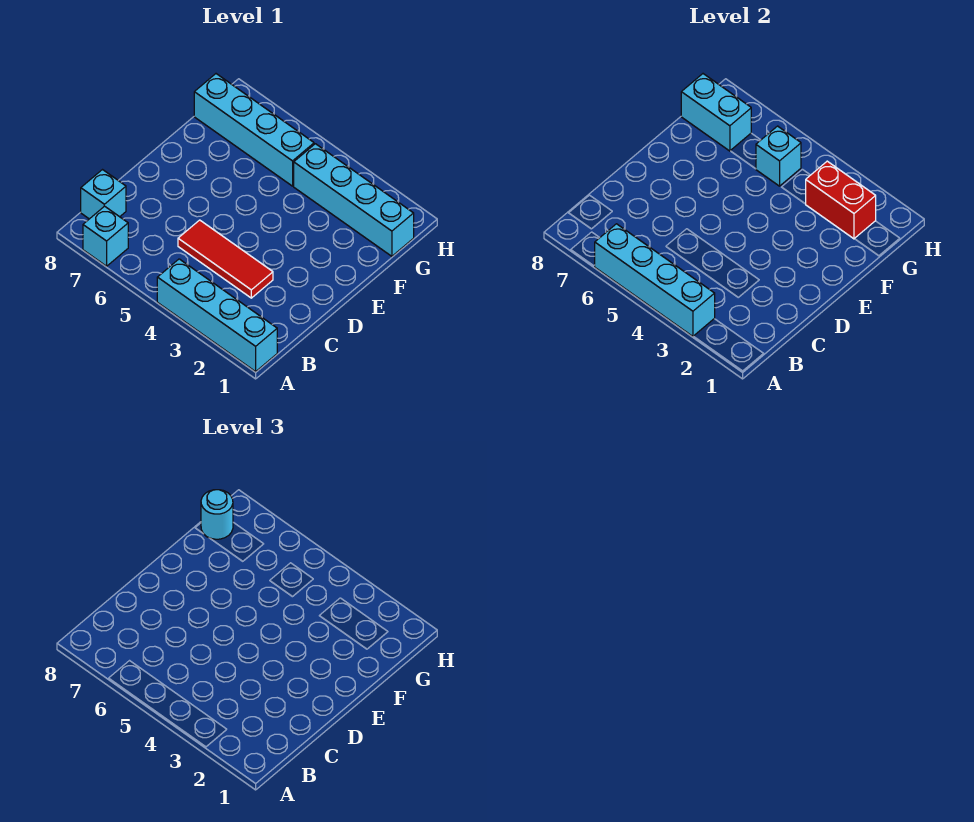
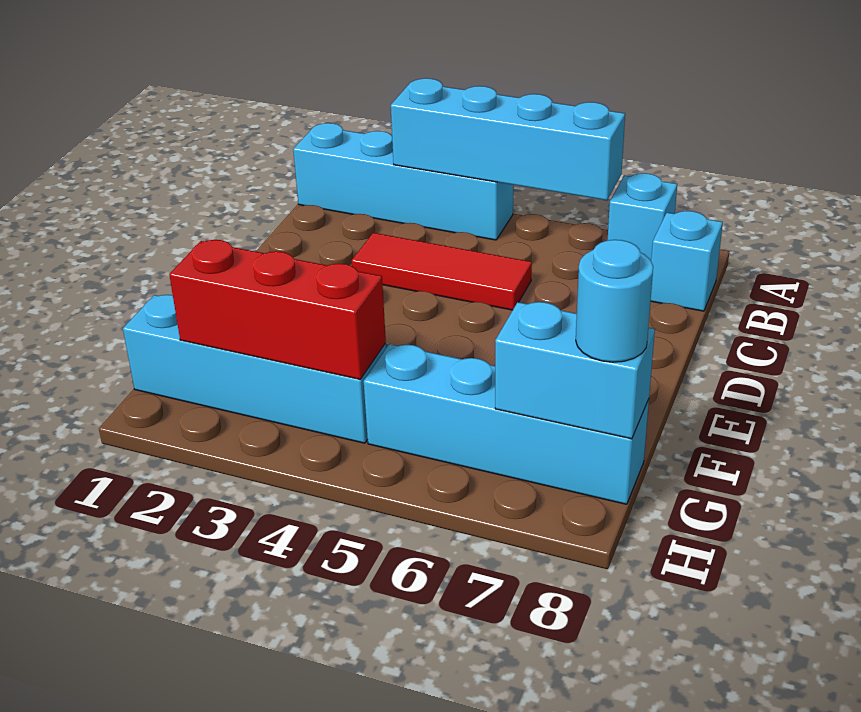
red brick G2:G3 level 2 -> red brick G2:G4 level 2
cyan brick G5 level 2 -> none

